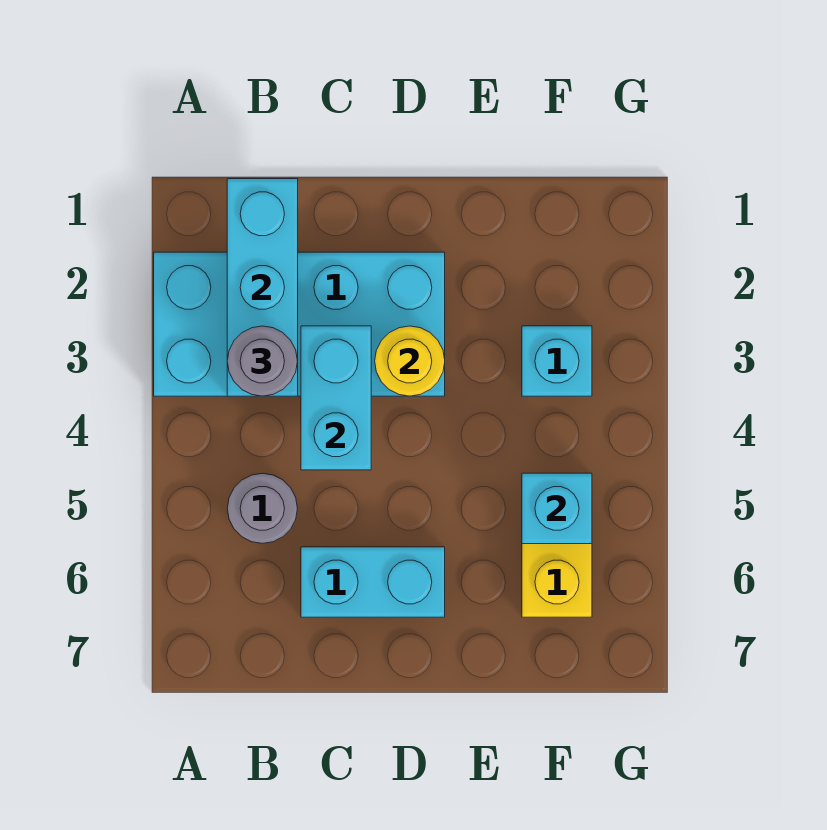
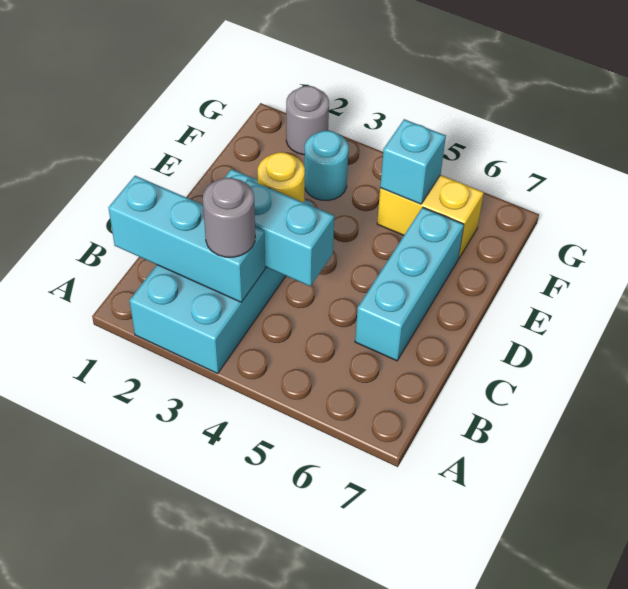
grey round brick B5 level 1 -> grey round brick G2 level 1
cyan brick C6:D6 level 1 -> cyan brick C6:E6 level 1
cyan brick F3 level 1 -> cyan round brick F3 level 1

